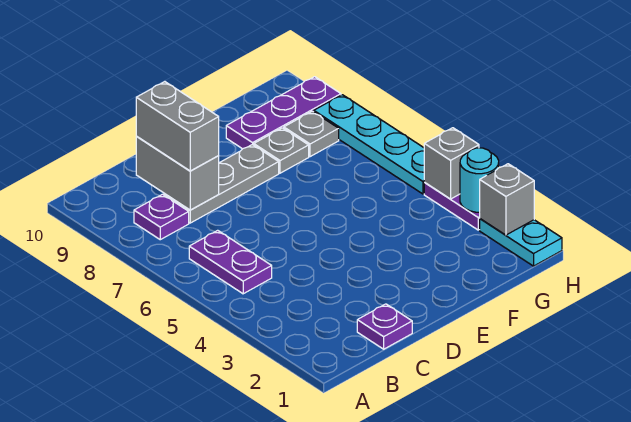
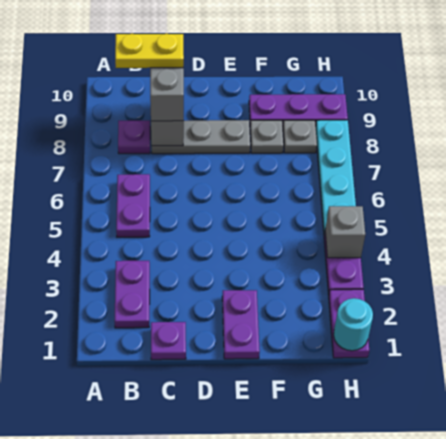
none -> purple plate B2:B3 level 1
none -> yellow plate B9:C9 level 4
none -> purple plate E1:E2 level 1
cyan plate H1:H2 level 1 -> purple plate H1:H2 level 1
grey brick H2 level 2 -> none
cyan round brick H3 level 2 -> cyan round brick H1 level 2

